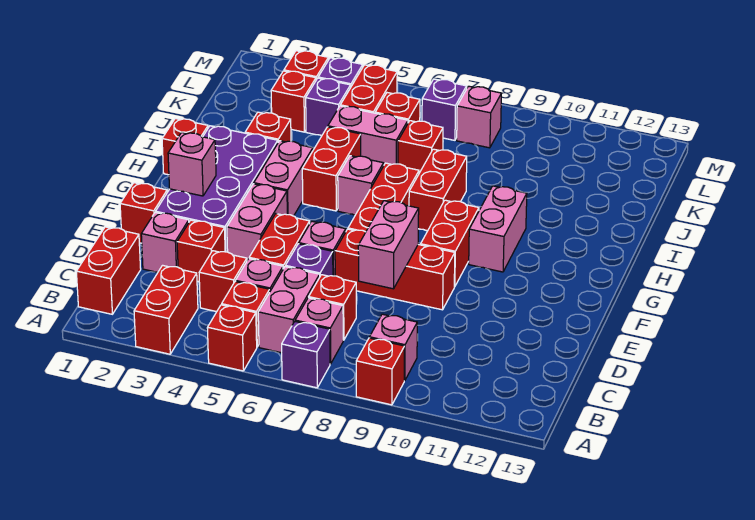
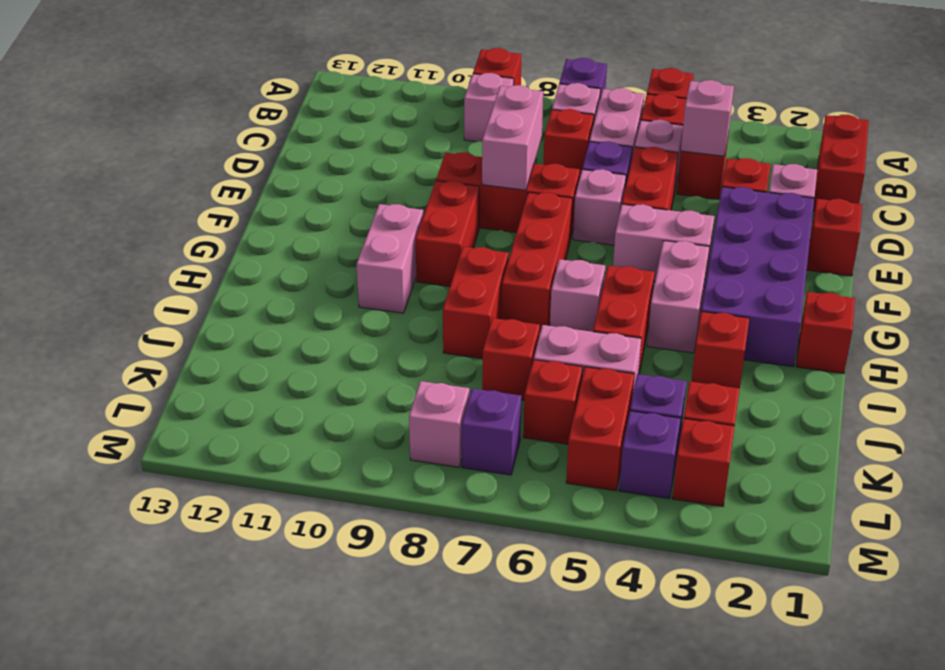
red brick A3:B3 level 1 -> none
pink brick E4:F4 level 1 -> pink brick F4:F5 level 1
pink brick F2 level 2 -> pink brick C4 level 2

